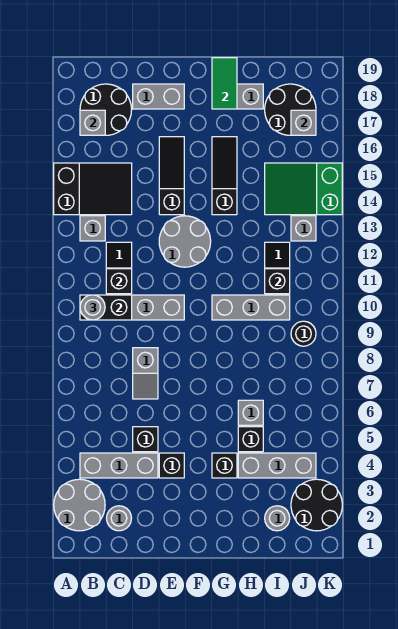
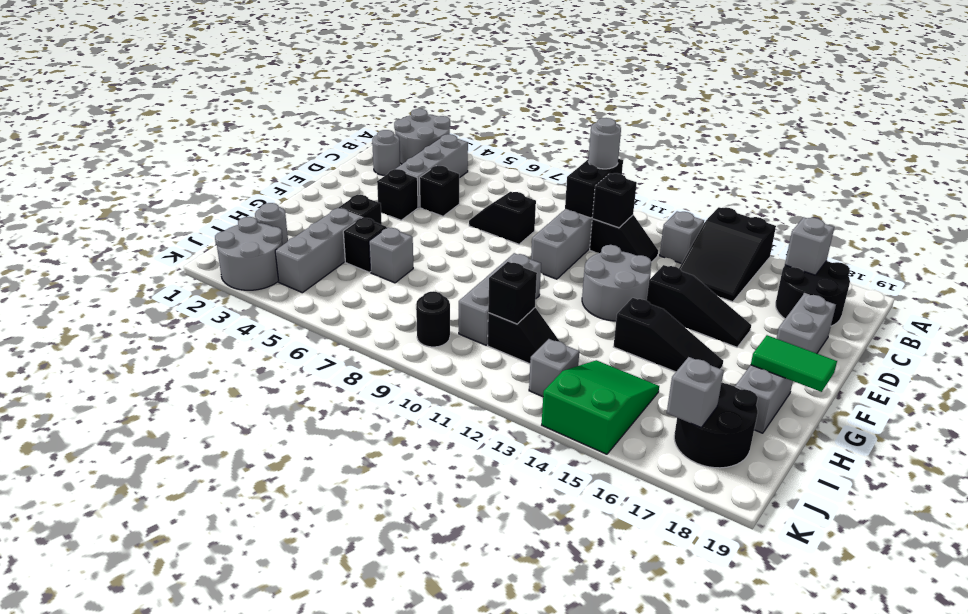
grey slope D7:D8 level 1 top 8 -> black slope D7:D8 level 1 top 8
black round brick J2:K3 level 1 -> grey round brick J2:K3 level 1

